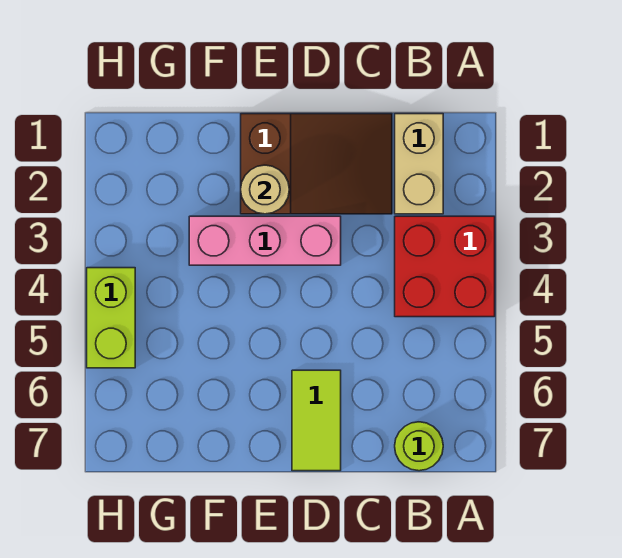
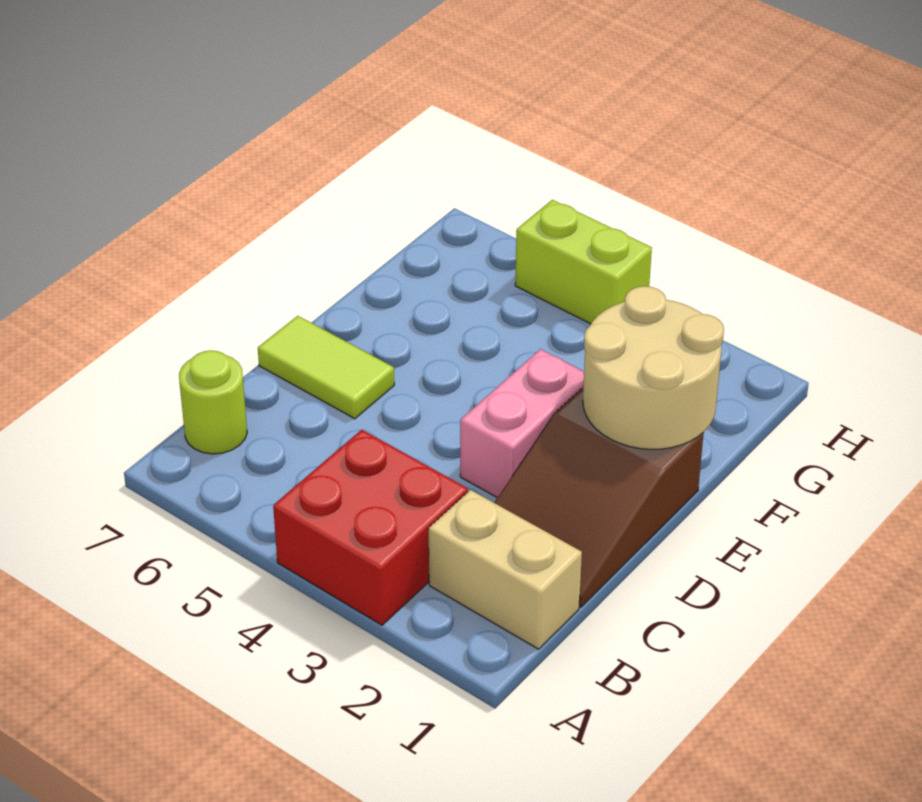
pink brick D3:F3 level 1 -> pink brick D3:E3 level 1
tan round brick E2 level 2 -> tan round brick E1:F2 level 2

